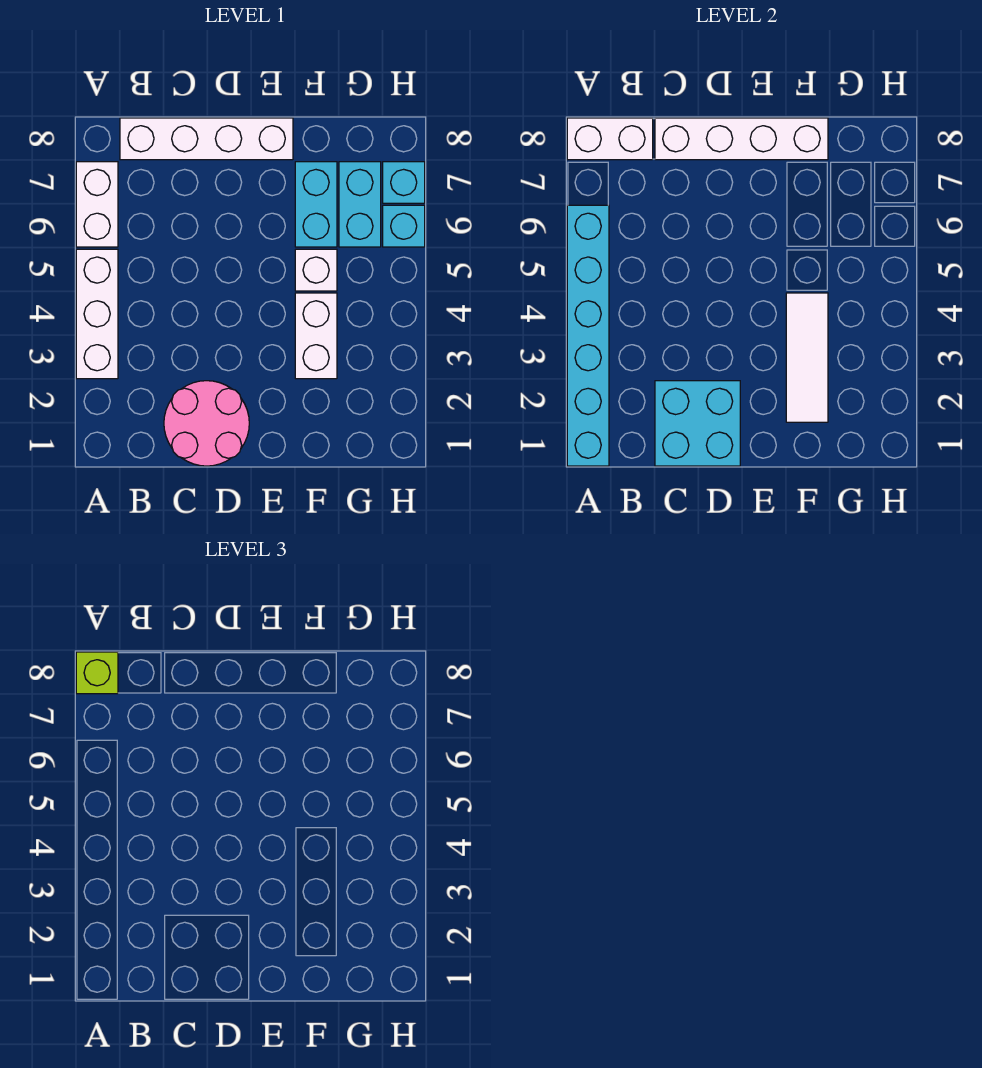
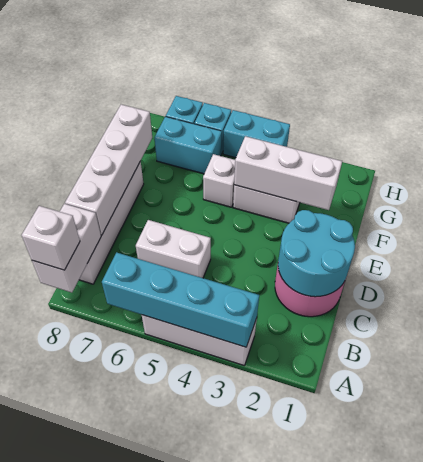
cyan brick A1:A6 level 2 -> cyan brick A3:A6 level 2
white brick A6:A7 level 1 -> white brick C5:C6 level 1
lime brick A8 level 3 -> white brick A8 level 3
cyan brick C1:D2 level 2 -> cyan round brick C1:D2 level 2
white tile F2:F4 level 2 -> white brick F2:F4 level 2
cyan brick F6:F7 level 1 -> cyan brick H4:H5 level 1

